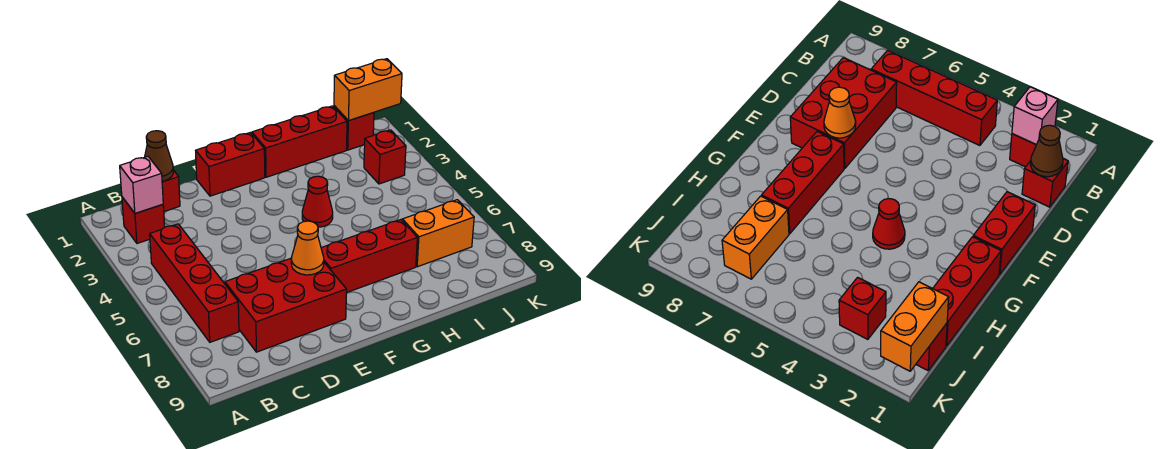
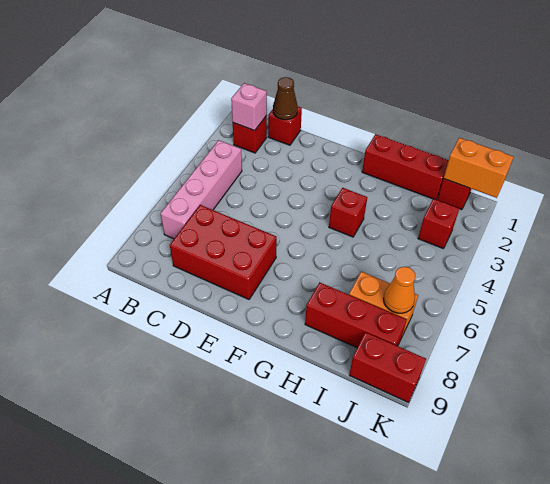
red brick B4:B7 level 1 -> pink brick B4:B7 level 1
red brick E1:F1 level 1 -> red brick J9:K9 level 1
orange cone E7 level 2 -> orange cone J7 level 2
red brick F7:H7 level 1 -> red brick H8:J8 level 1
red cone G4 level 1 -> red brick G4 level 1

